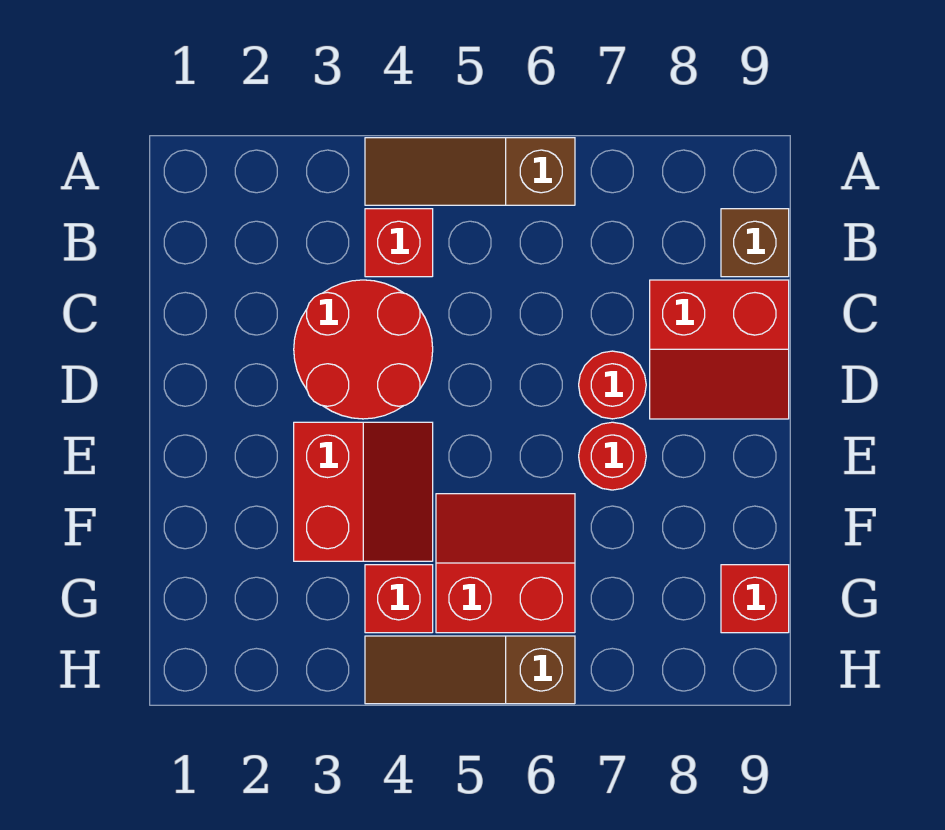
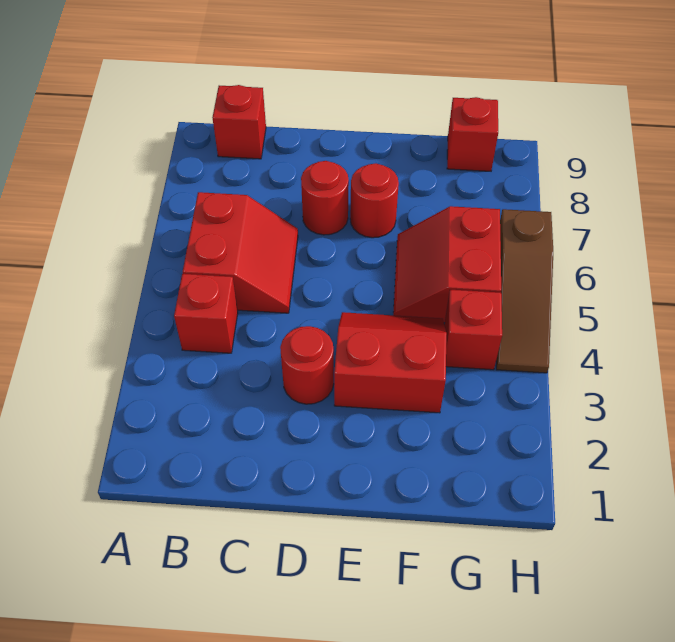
brown slope A4:A6 level 1 top 6 -> none
brown brick B9 level 1 -> red brick B9 level 1
red round brick C3:D4 level 1 -> red round brick D3 level 1
red slope C8:D9 level 1 top C -> red slope B5:C6 level 1 top B

